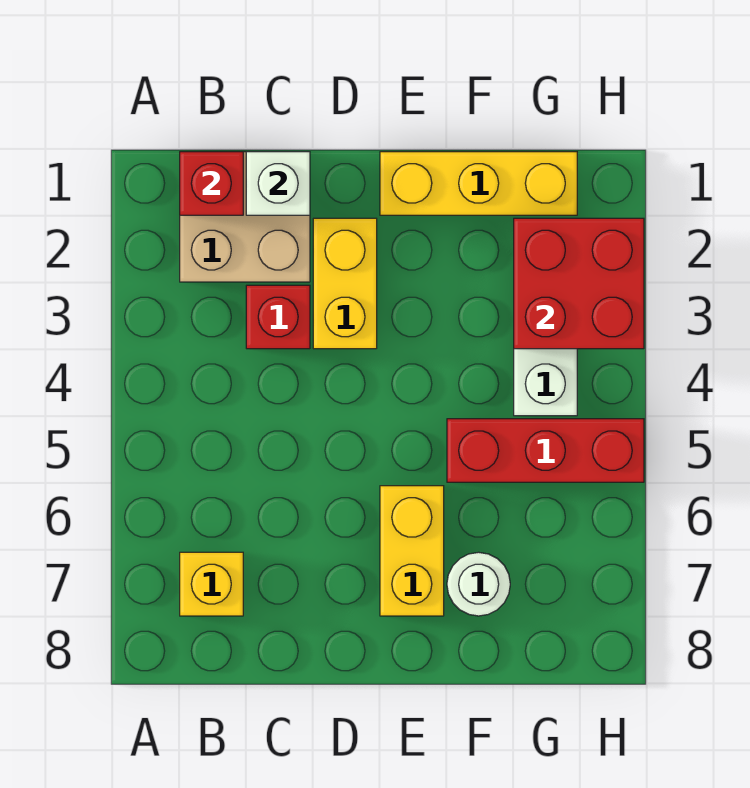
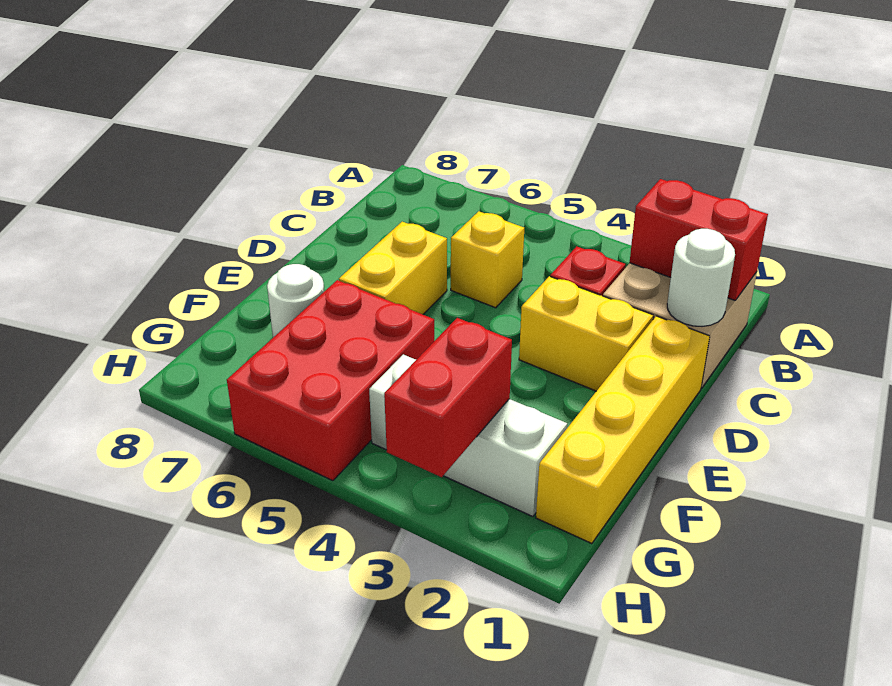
red brick B1 level 2 -> red brick B1:B2 level 2
yellow brick B7 level 1 -> yellow brick C5 level 1
white brick C1 level 2 -> white round brick C1 level 2
yellow brick E1:G1 level 1 -> yellow brick D1:G1 level 1
yellow brick E6:E7 level 1 -> yellow brick D6:E6 level 1
red brick F5:H5 level 1 -> red brick F5:H6 level 1
red brick G2:H3 level 2 -> red brick G3:H3 level 2

